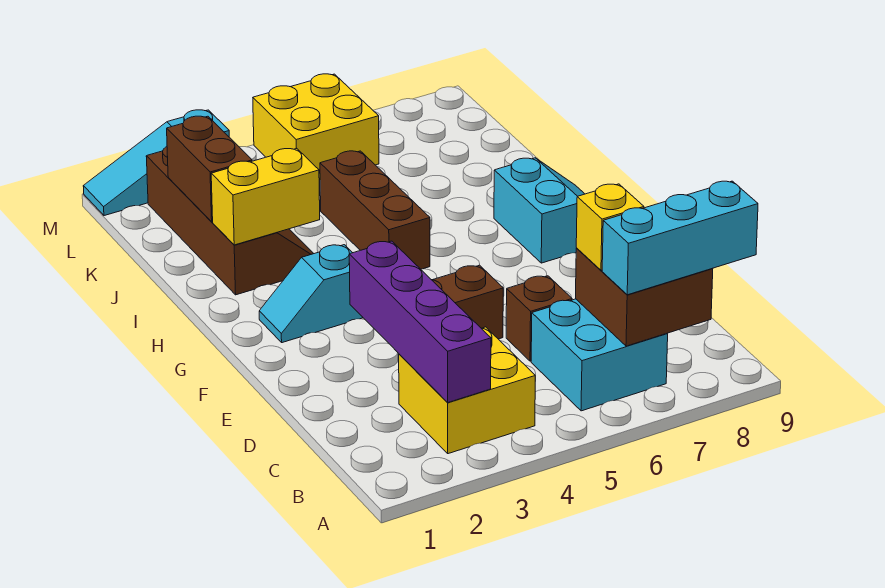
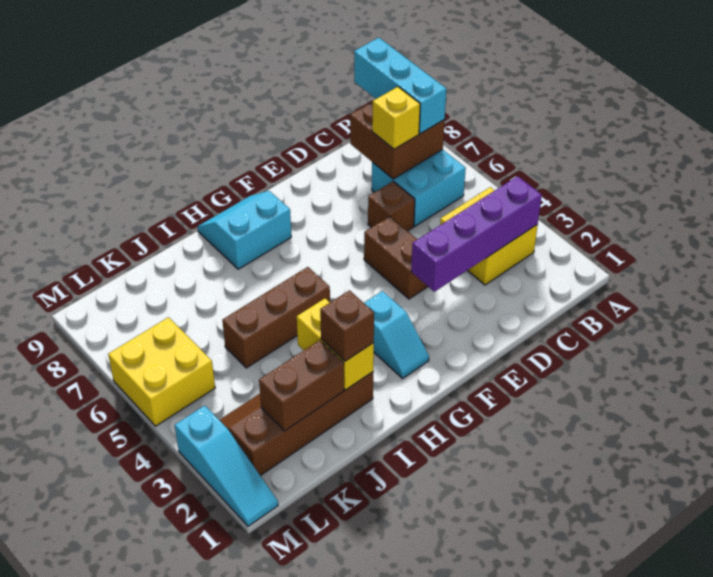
none -> brown brick I2 level 3

